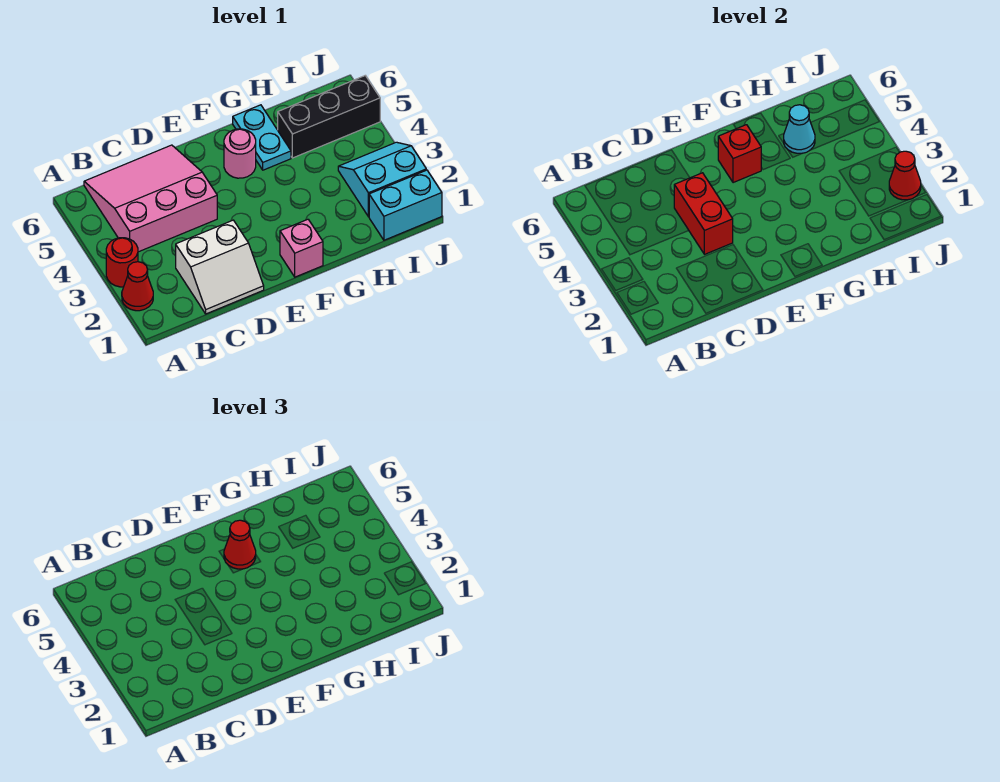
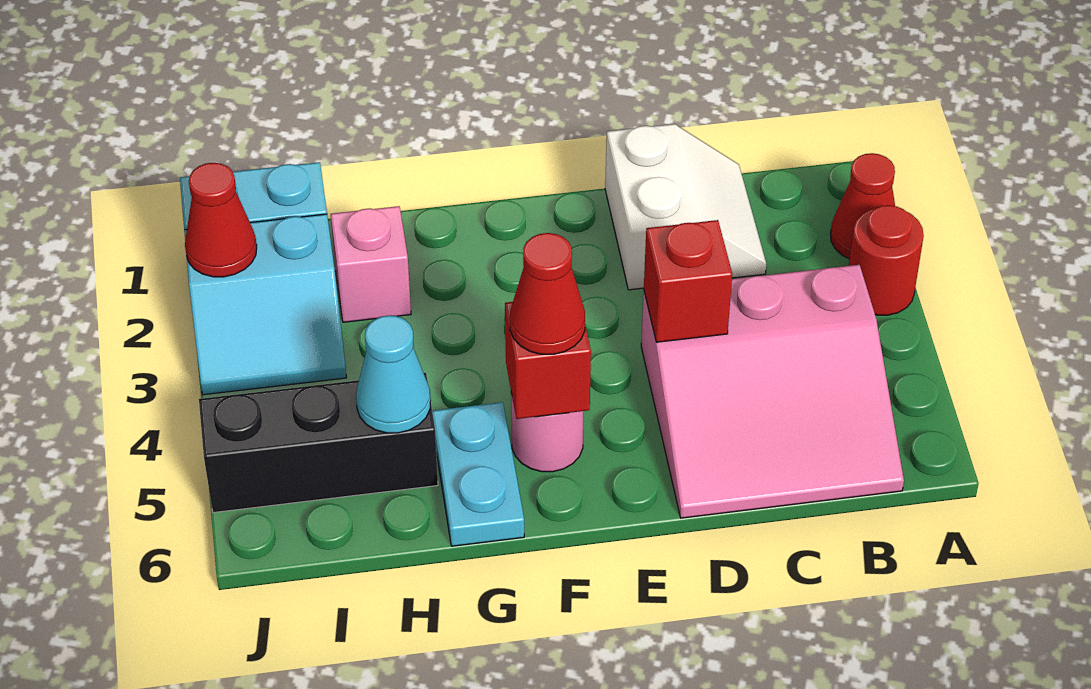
white slope C1:D2 level 1 top 2 -> white slope C1:D2 level 1 top D
red brick D3:D4 level 2 -> red brick D4 level 2
pink brick F1 level 1 -> pink brick H2 level 1

